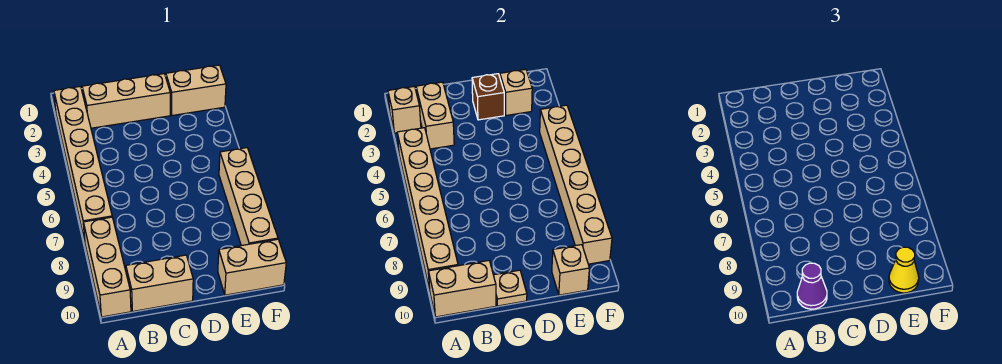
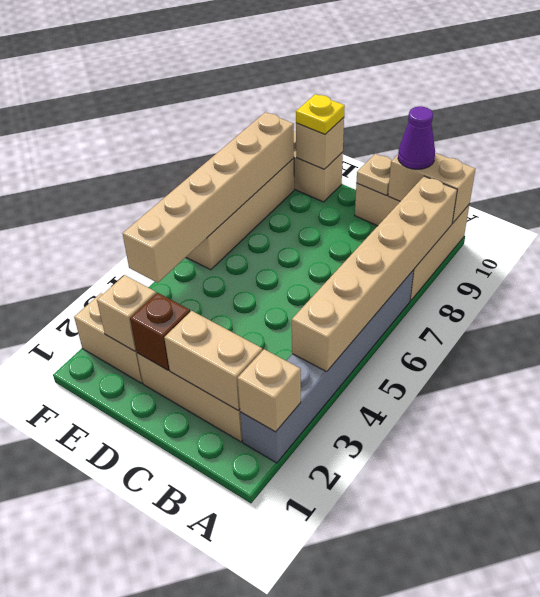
tan brick A2:A7 level 1 -> grey brick A2:A7 level 1
tan brick B2:B3 level 2 -> tan brick B2:C2 level 2
yellow cone E10 level 3 -> yellow plate E10 level 3

